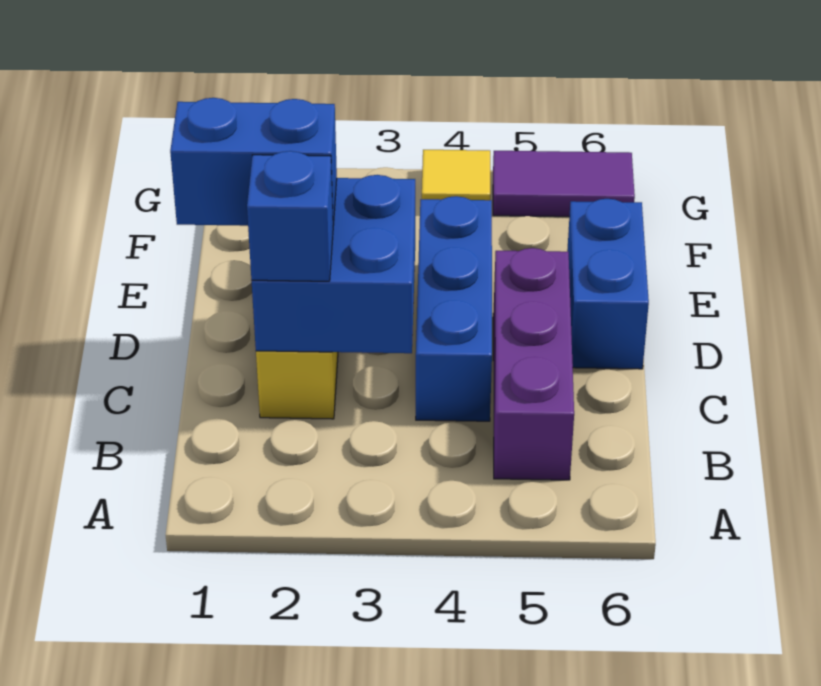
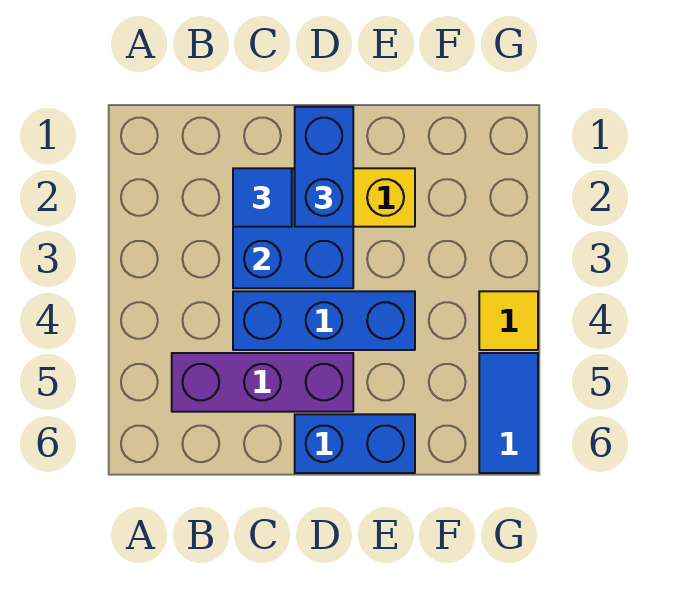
blue brick C2 level 3 -> blue tile C2 level 3
purple tile G5:G6 level 1 -> blue tile G5:G6 level 1

